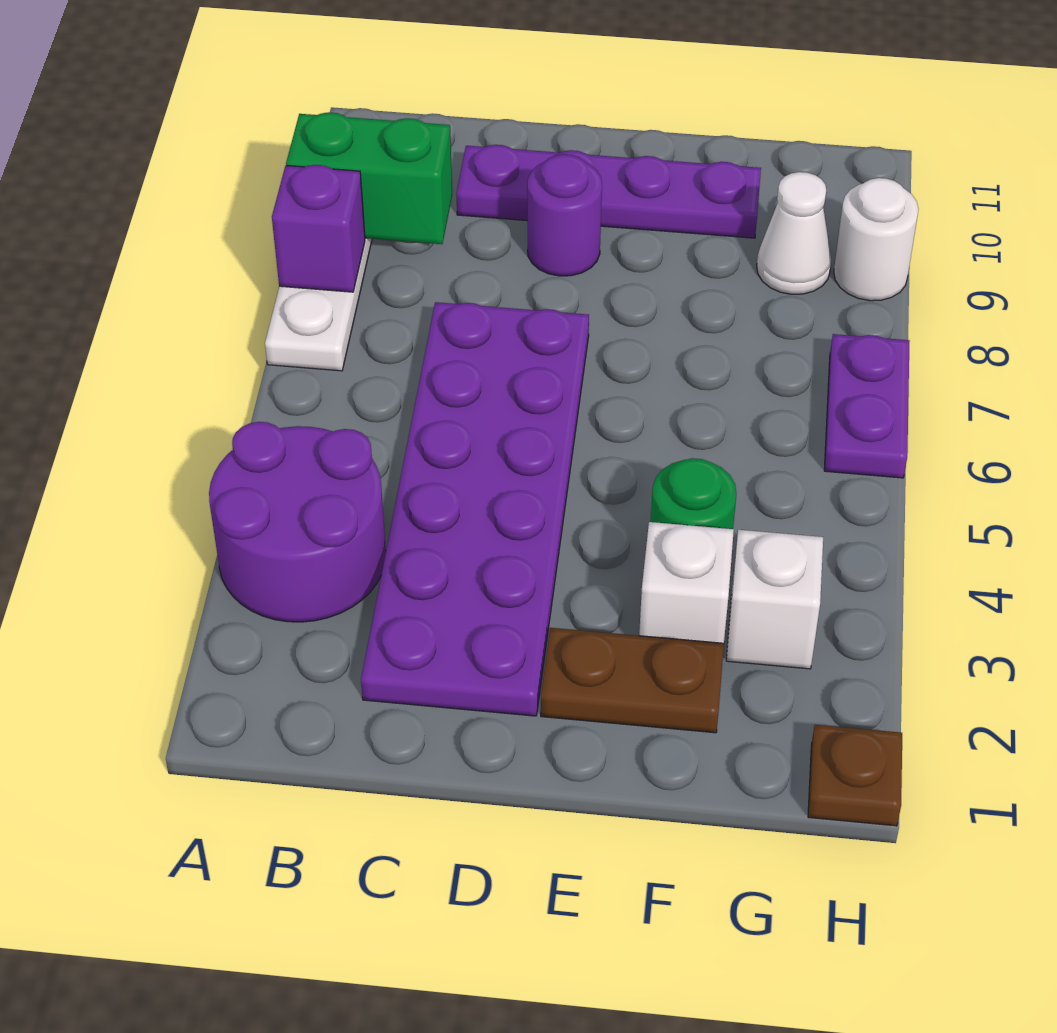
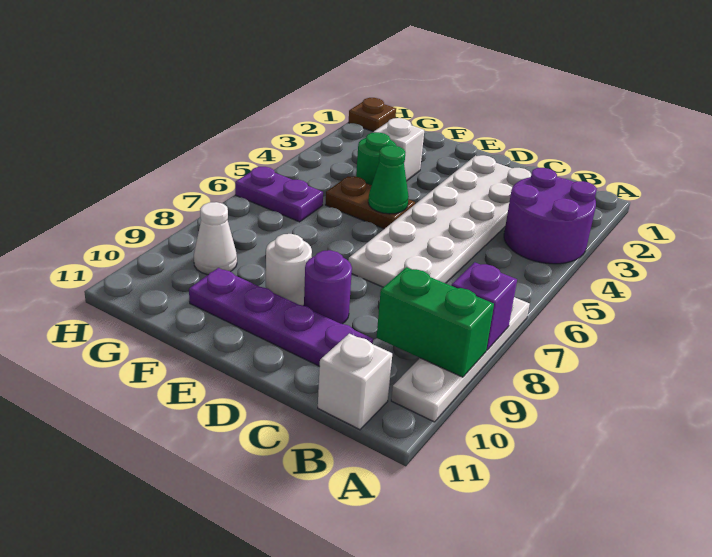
purple plate C2:D7 level 1 -> white plate C2:D7 level 1
brown plate E2:F2 level 1 -> brown plate E5:F5 level 1
none -> green cone E5 level 2
white brick G3 level 1 -> white brick B11 level 1
purple plate H6:H7 level 1 -> purple plate G6:H6 level 1
white round brick H9 level 1 -> white round brick E9 level 1

